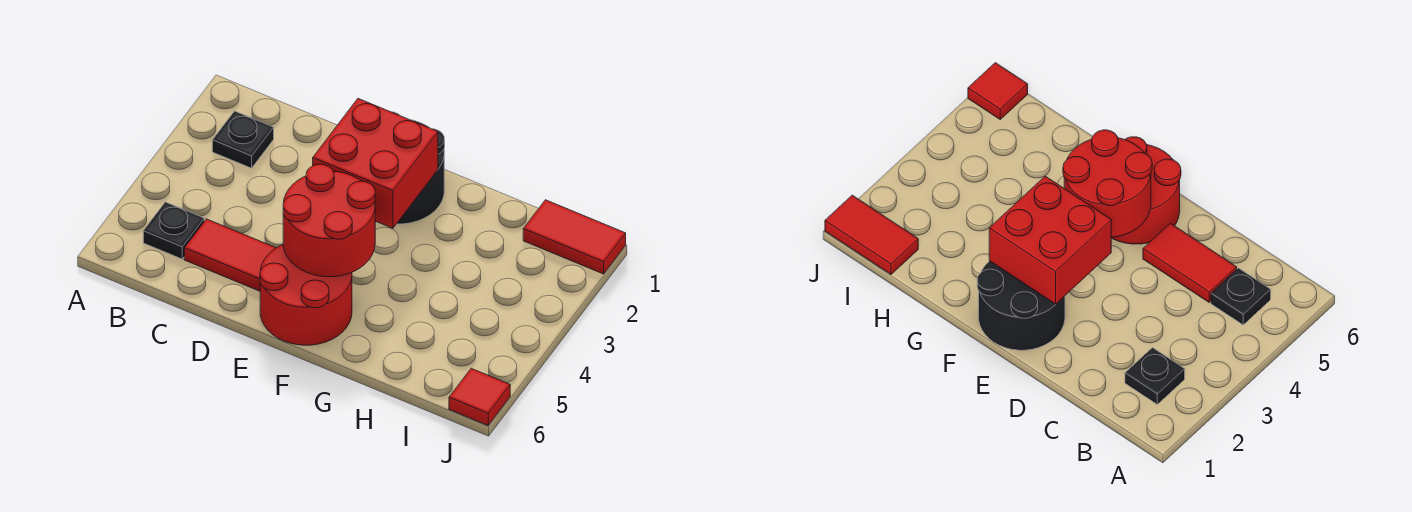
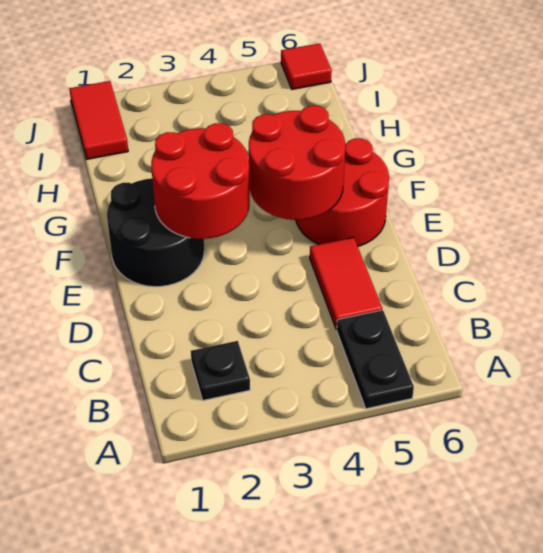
black plate B5 level 1 -> black plate A5:B5 level 1
red brick E2:F3 level 2 -> red round brick E2:F3 level 2

